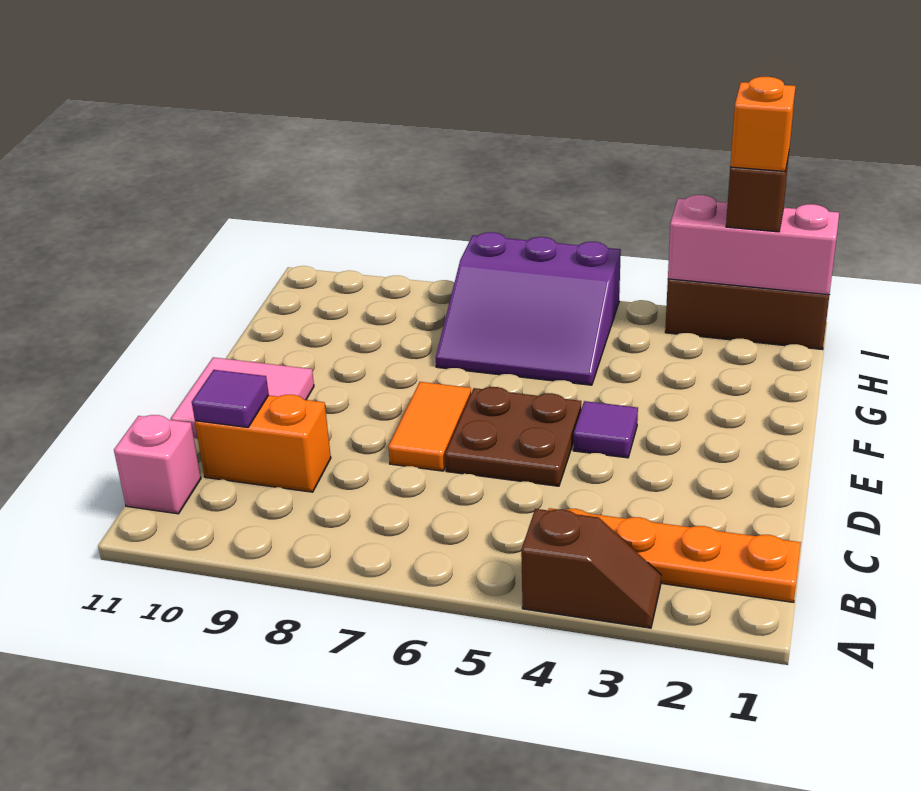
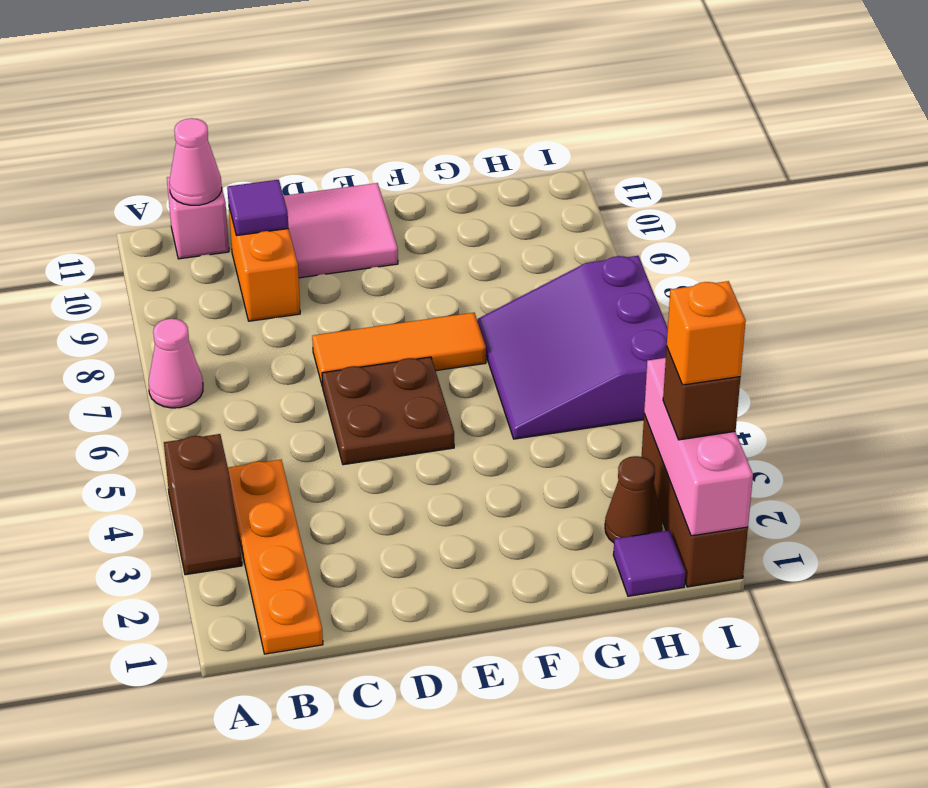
none -> pink cone A7 level 1
none -> pink cone B11 level 2
orange tile D7:E7 level 1 -> orange tile D7:F7 level 1
purple tile E4 level 1 -> purple tile H1 level 1
none -> brown cone H2 level 1

